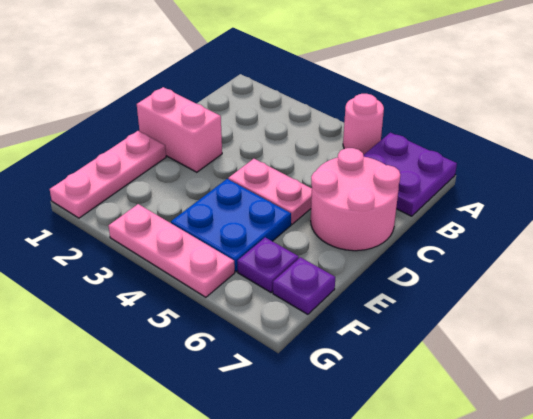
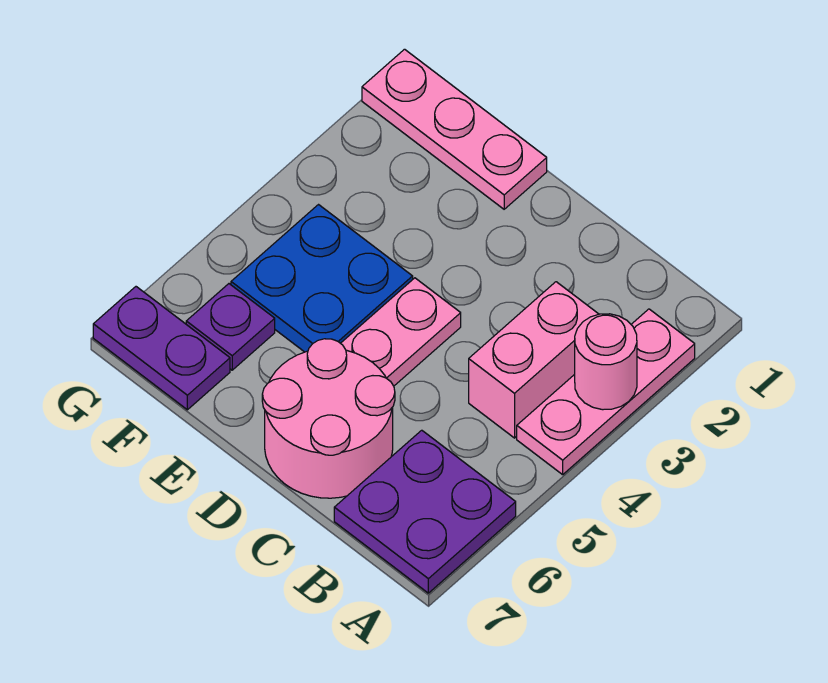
pink round brick A5 level 1 -> pink round brick A3 level 2
pink brick D1:D2 level 1 -> pink brick B3:B4 level 1
purple plate F7 level 1 -> purple plate F7:G7 level 1
pink plate G3:G5 level 1 -> pink plate A2:A4 level 1

